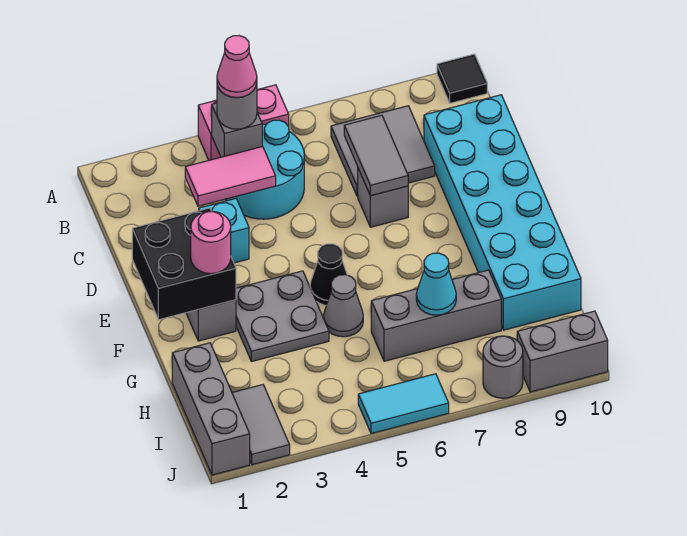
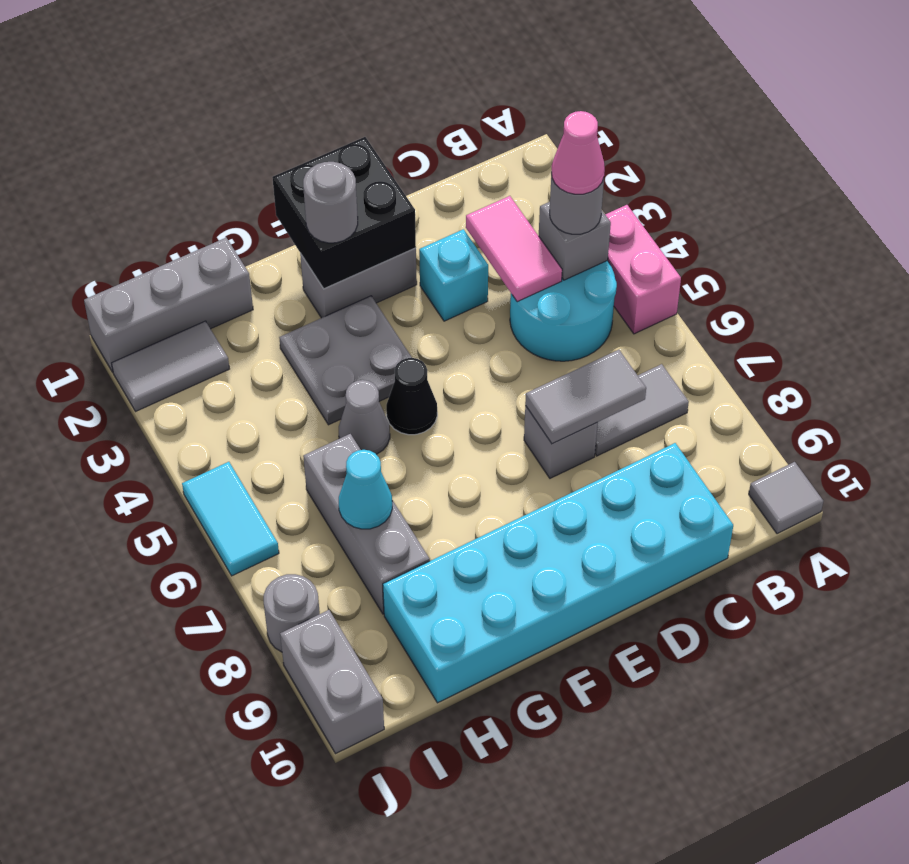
black tile A10 level 1 -> grey tile A10 level 1
grey tile B7:C8 level 1 -> grey tile B7:C7 level 1
pink round brick F2 level 3 -> grey round brick F2 level 3

